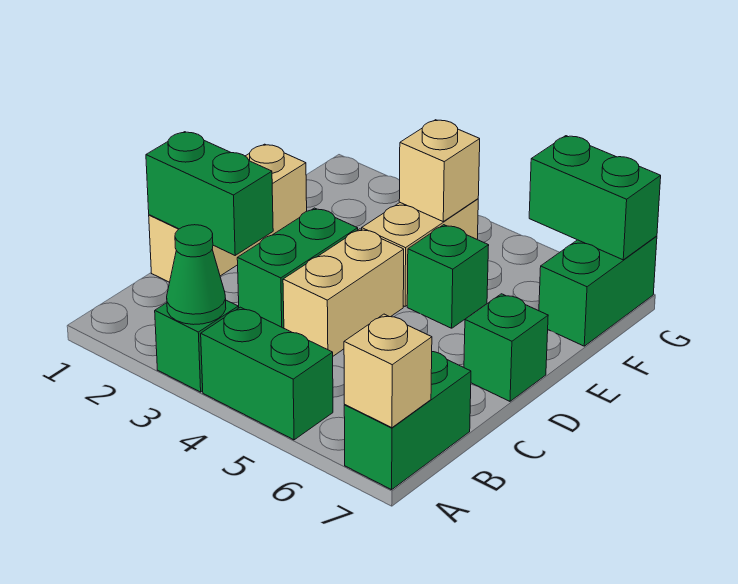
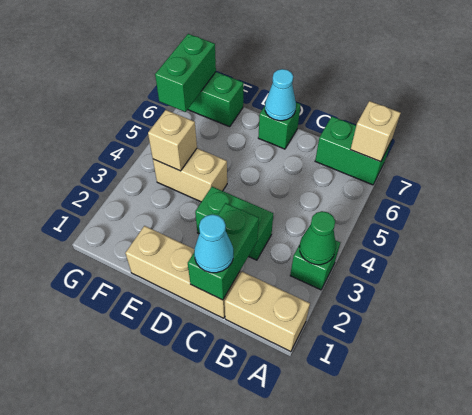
green brick A4:A5 level 1 -> none
none -> cyan cone C1 level 3
tan brick C4:D4 level 1 -> tan brick A1:B1 level 1
none -> cyan cone D7 level 2
green brick E5 level 1 -> none

